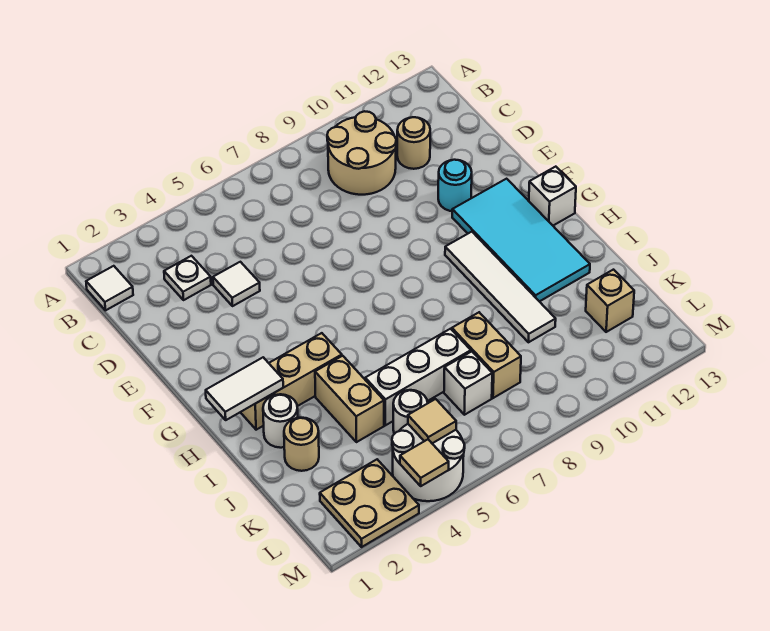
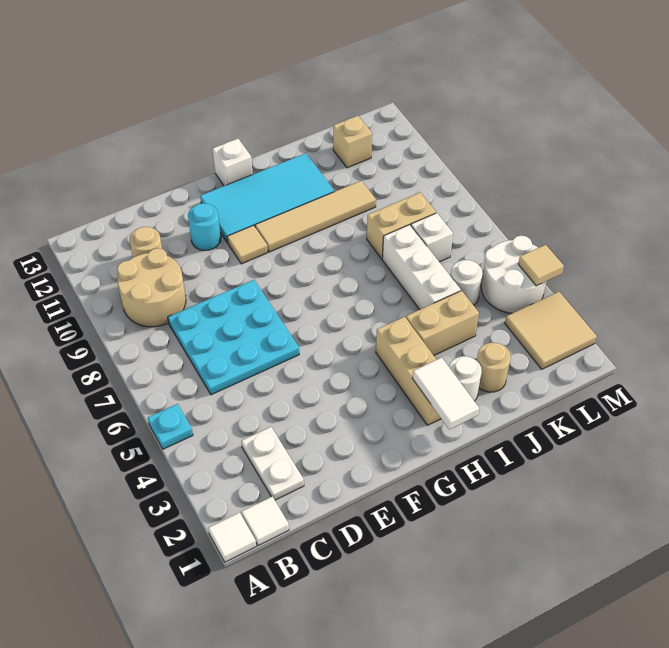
none -> cyan plate A5 level 1
white plate C3 level 1 -> white plate C2:C3 level 1
none -> cyan plate C6:E8 level 1
white tile D4 level 1 -> white tile A1 level 1
white tile G10:J10 level 1 -> tan tile G10:J10 level 1
tan plate L2:M3 level 1 -> tan tile L2:M3 level 1
tan tile L5 level 2 -> tan tile F10 level 1

